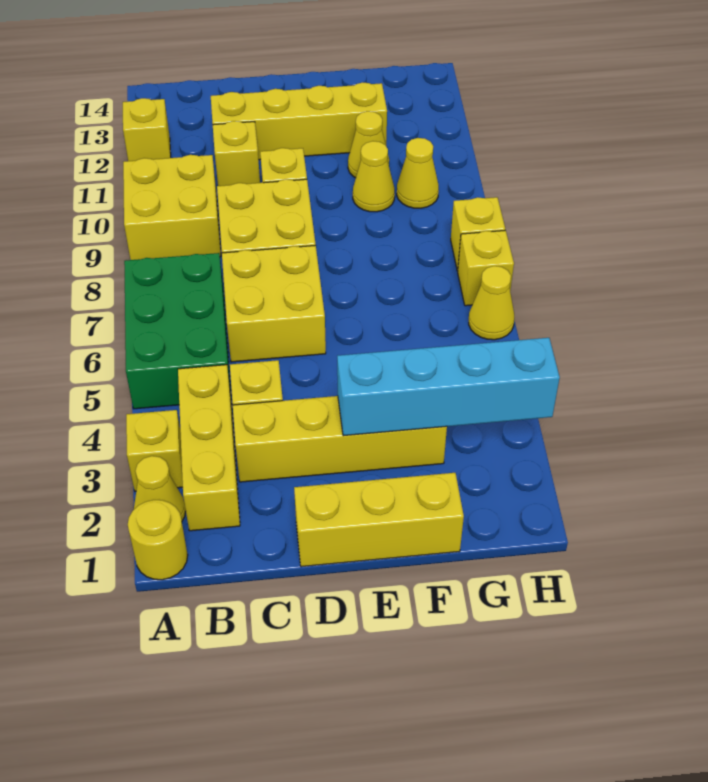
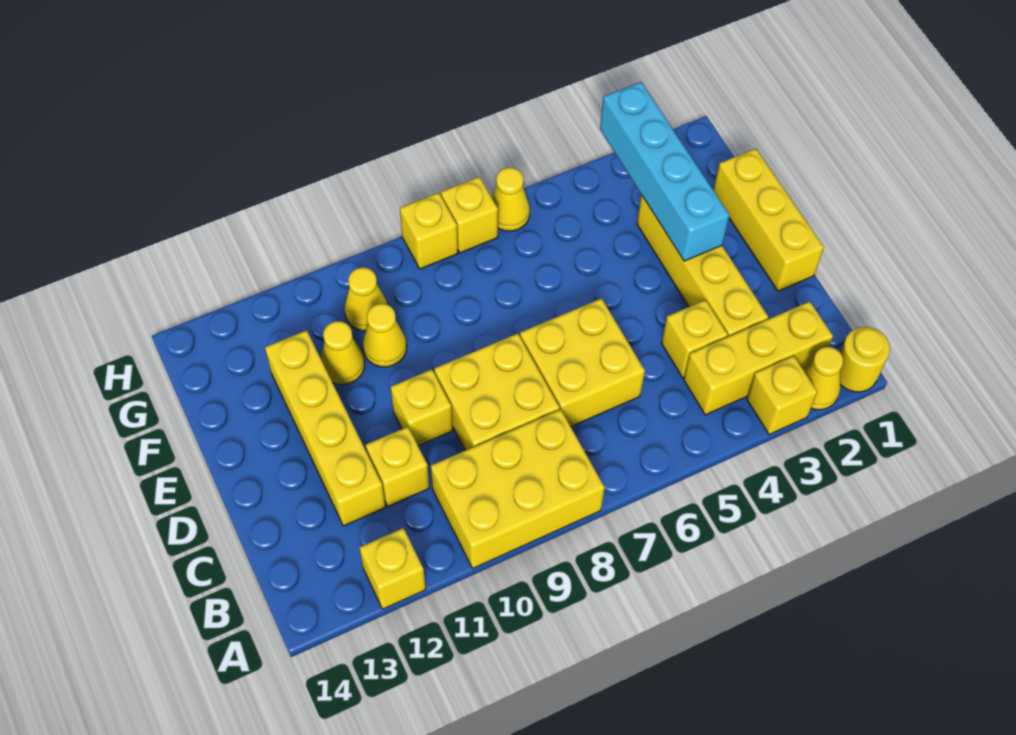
green brick A5:B7 level 1 -> none
yellow brick A9:B10 level 1 -> yellow brick A8:B10 level 1

